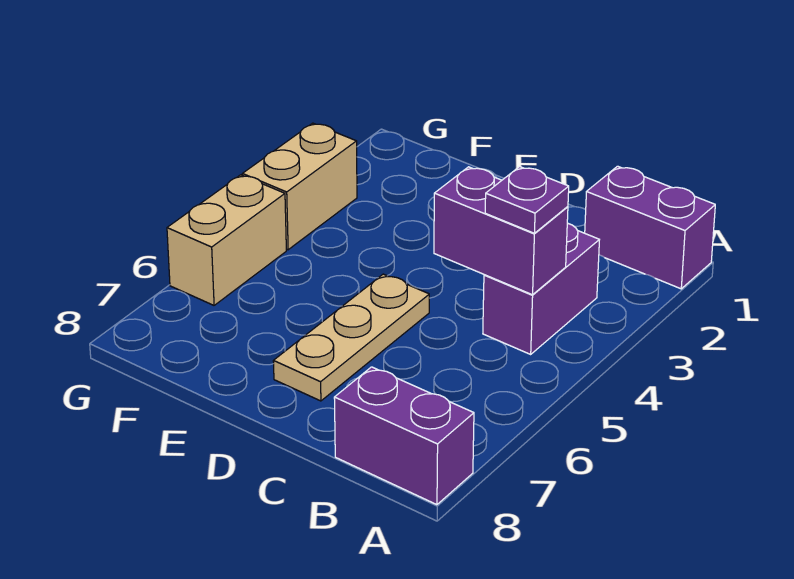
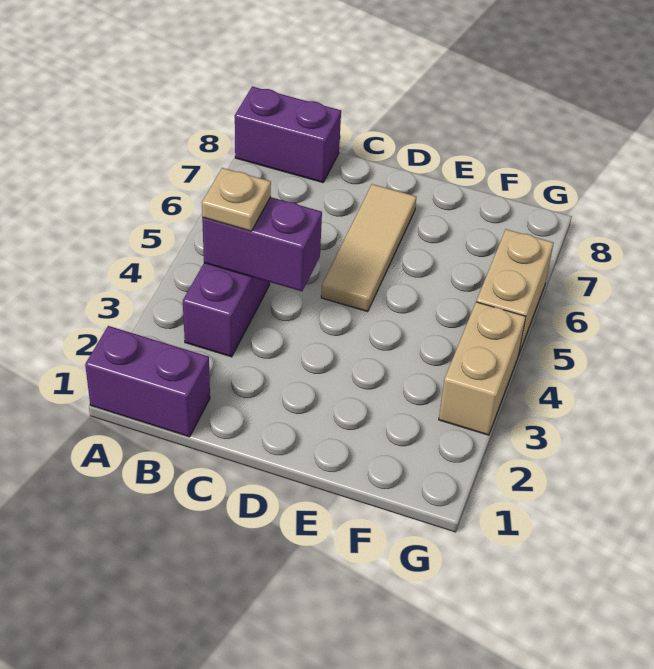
purple plate B4 level 3 -> tan plate B4 level 3
tan plate D5:D7 level 1 -> tan tile D5:D7 level 1

